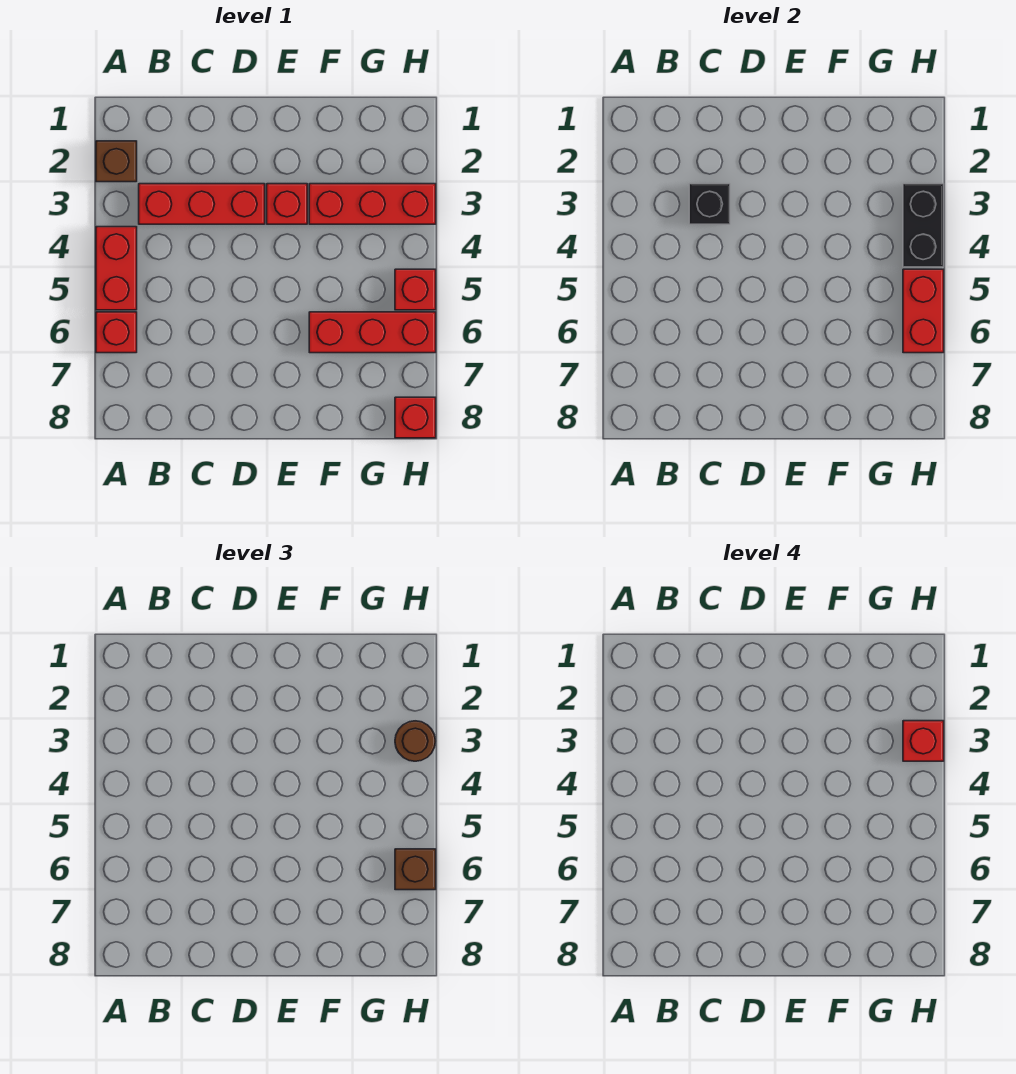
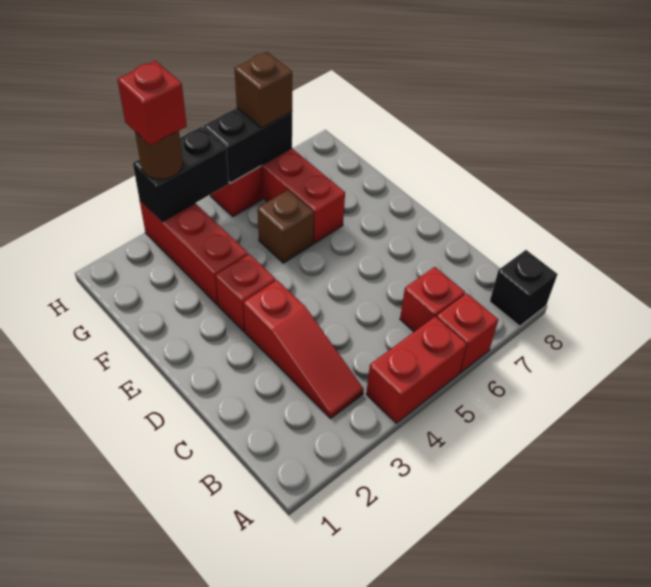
brown brick A2 level 1 -> brown brick F5 level 1
red brick B3:D3 level 1 -> red slope B3:D3 level 1 top D
black brick C3 level 2 -> black brick A8 level 1
red brick H5:H6 level 2 -> black brick H5:H6 level 2
red brick H8 level 1 -> red brick B6 level 1

